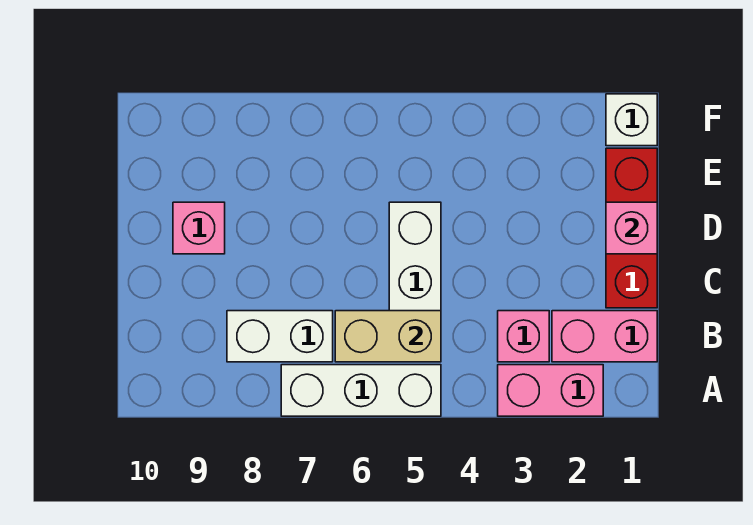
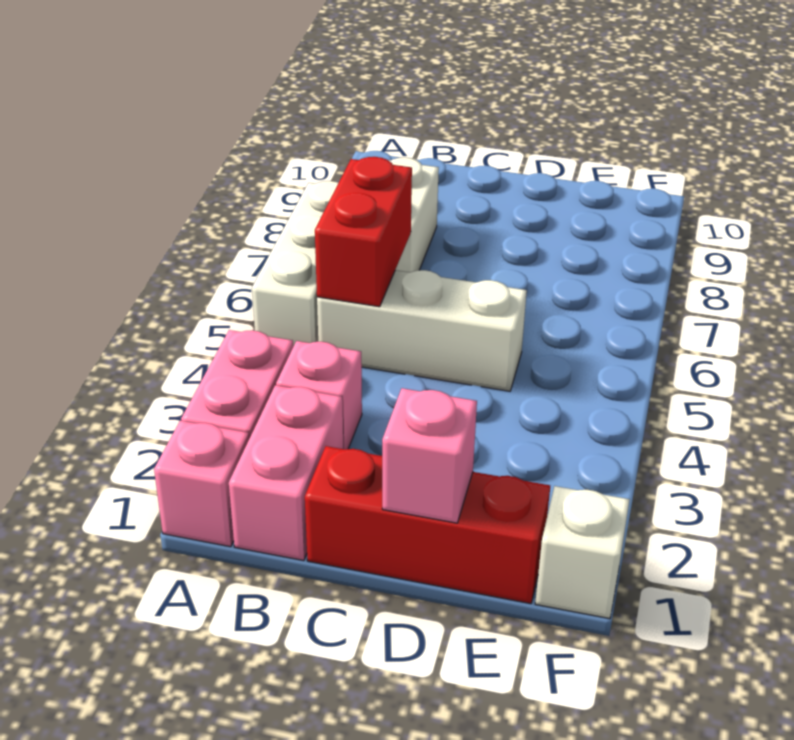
tan brick B5:B6 level 2 -> red brick B5:B6 level 2
pink brick D9 level 1 -> pink brick A1 level 1

